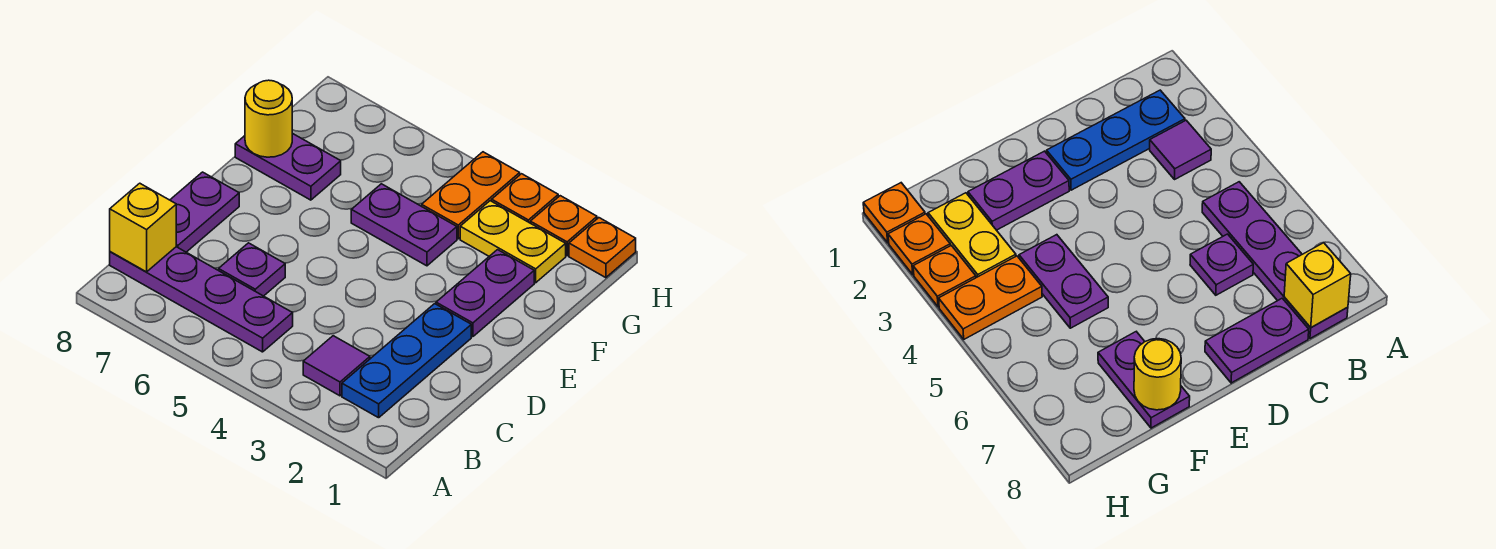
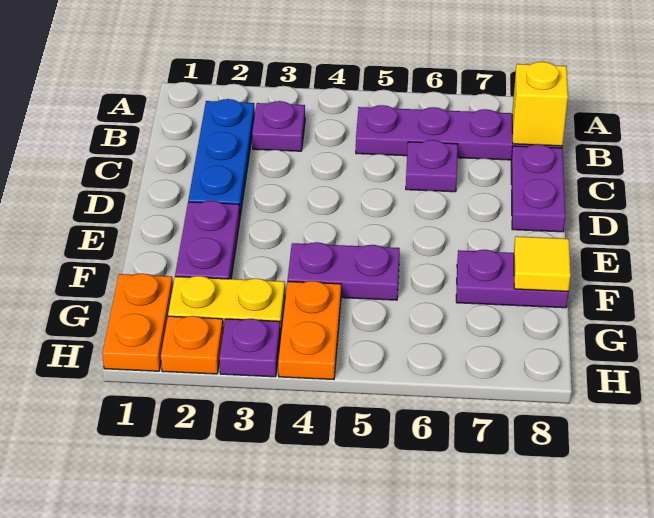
purple tile B3 level 1 -> purple plate B3 level 1
yellow round brick F8 level 2 -> yellow tile F8 level 2
orange plate H1 level 1 -> orange plate G1:H1 level 1
orange plate H3 level 1 -> purple plate H3 level 1

